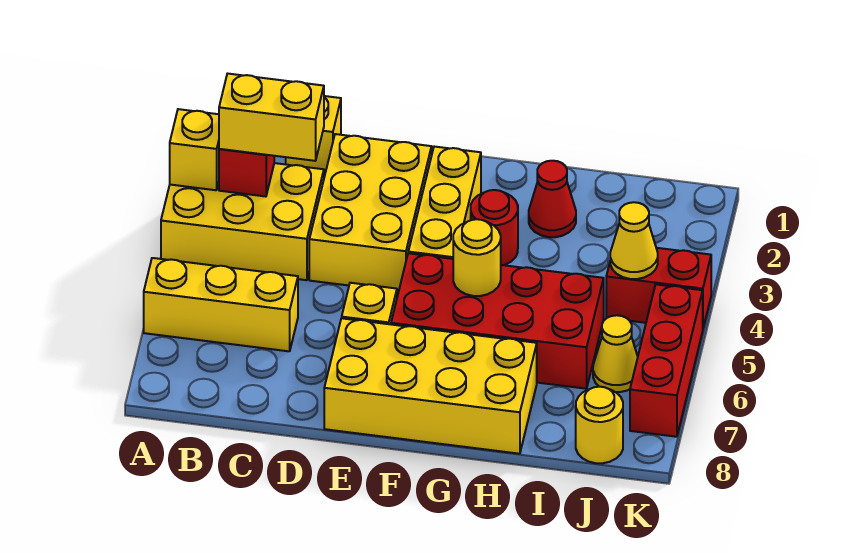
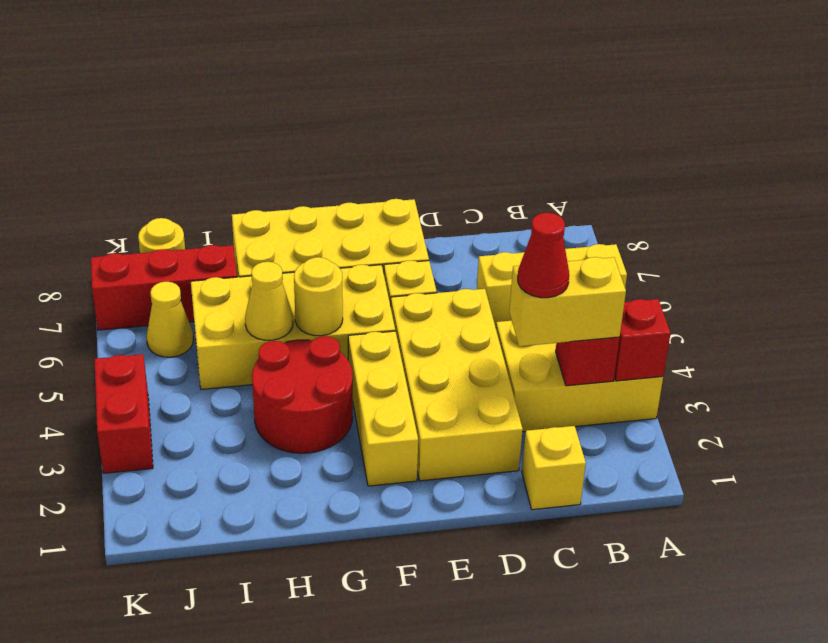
yellow brick A3 level 2 -> red brick A3 level 2
yellow brick D2:E4 level 1 -> yellow brick D2:E5 level 1
red brick F5:I6 level 1 -> yellow brick F5:I6 level 1
red round brick G3 level 1 -> red round brick G3:H4 level 1
red cone H2 level 1 -> red cone C3 level 4
red brick J4:K4 level 1 -> red brick K3:K4 level 1
yellow cone J4 level 2 -> yellow cone H5 level 2
red brick K5:K7 level 1 -> red brick I7:K7 level 1

